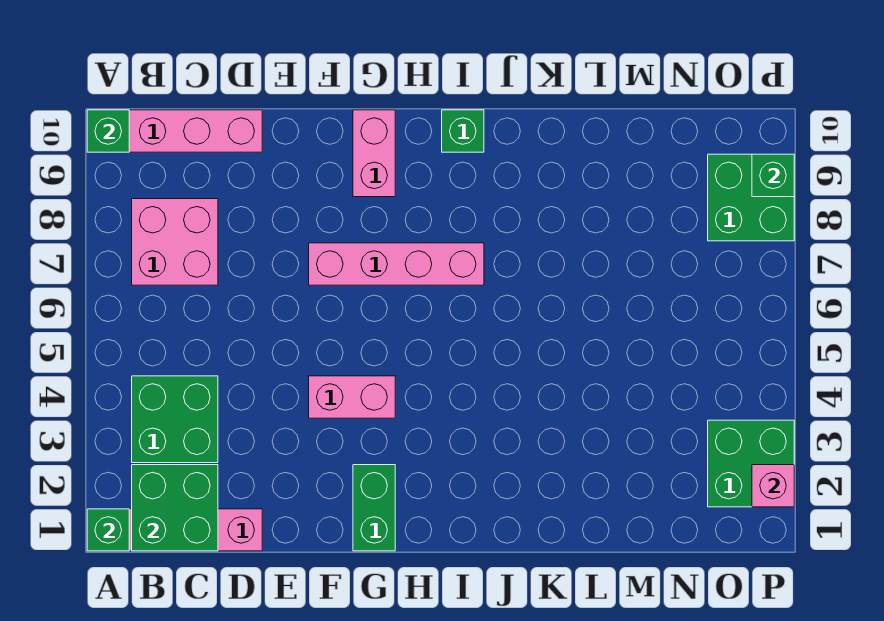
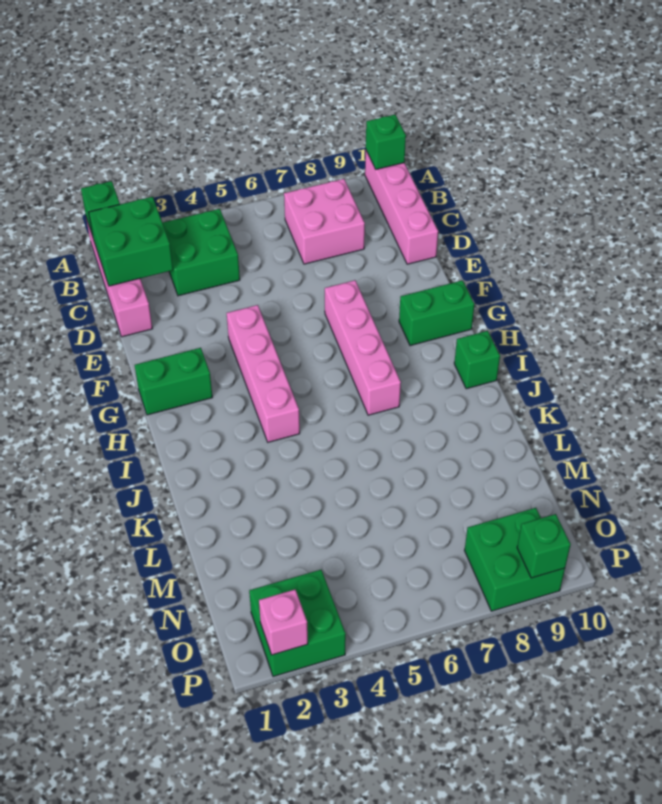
pink brick F4:G4 level 1 -> pink brick F4:I4 level 1
pink brick G9:G10 level 1 -> green brick G9:G10 level 1

